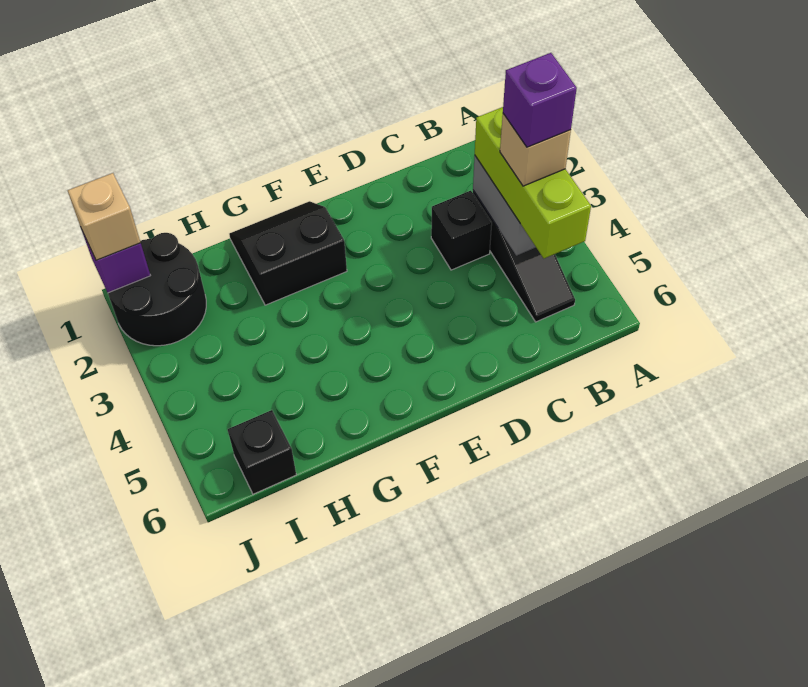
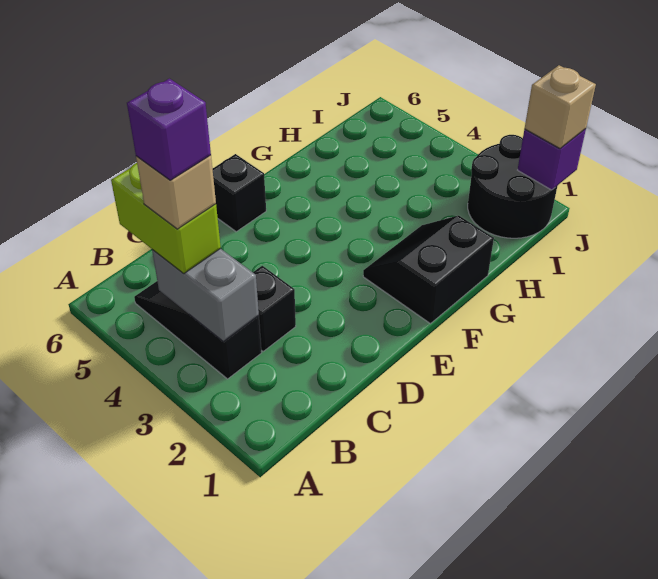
lime brick B3:B5 level 3 -> lime brick B4:B5 level 3
black slope F1:G2 level 1 top 2 -> black slope F1:G2 level 1 top 1
black brick I6 level 1 -> black brick E6 level 1

